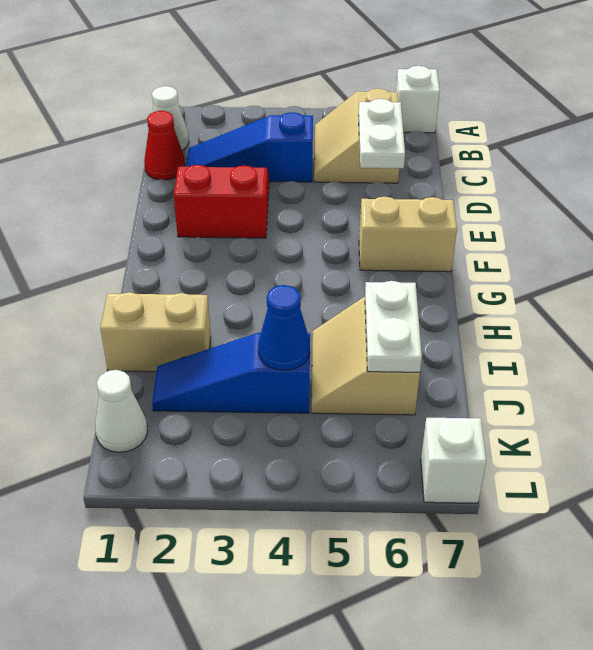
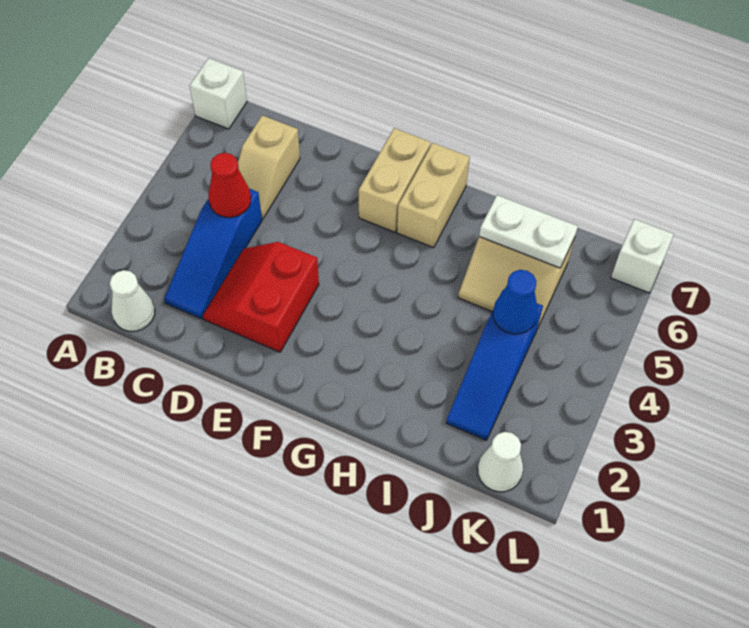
tan slope B5:C6 level 1 top 6 -> tan slope C5:C6 level 1 top 6
red cone C1 level 1 -> red cone C4 level 2
white plate C6:D6 level 2 -> none
tan brick I1:I2 level 1 -> tan brick G6:G7 level 1

